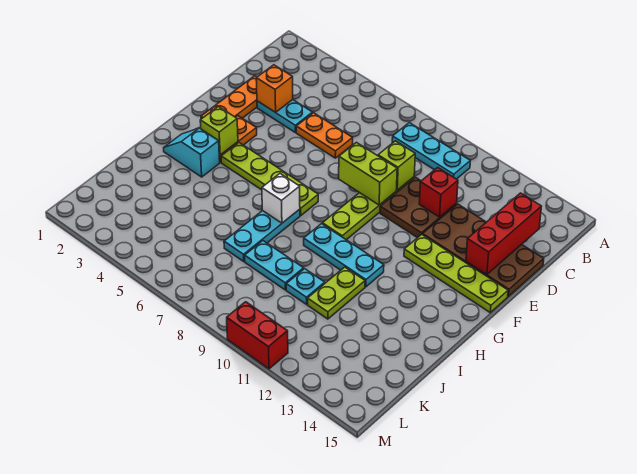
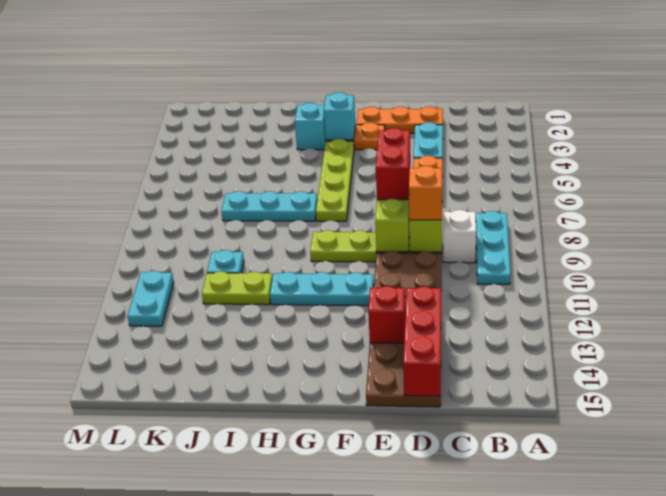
red brick C14:E14 level 2 -> red brick D13:D15 level 2
orange brick D3 level 2 -> orange brick D9 level 3
red brick D11 level 2 -> red brick E13 level 2
lime plate F12:F15 level 1 -> none
lime brick G3 level 2 -> cyan brick G3 level 2
white brick H7 level 2 -> white brick C9 level 1
cyan plate H9:H11 level 1 -> cyan plate F11:H11 level 1
cyan plate J8:J9 level 1 -> cyan plate L11:L12 level 1
red brick M10:M11 level 1 -> red brick E7:E8 level 3

